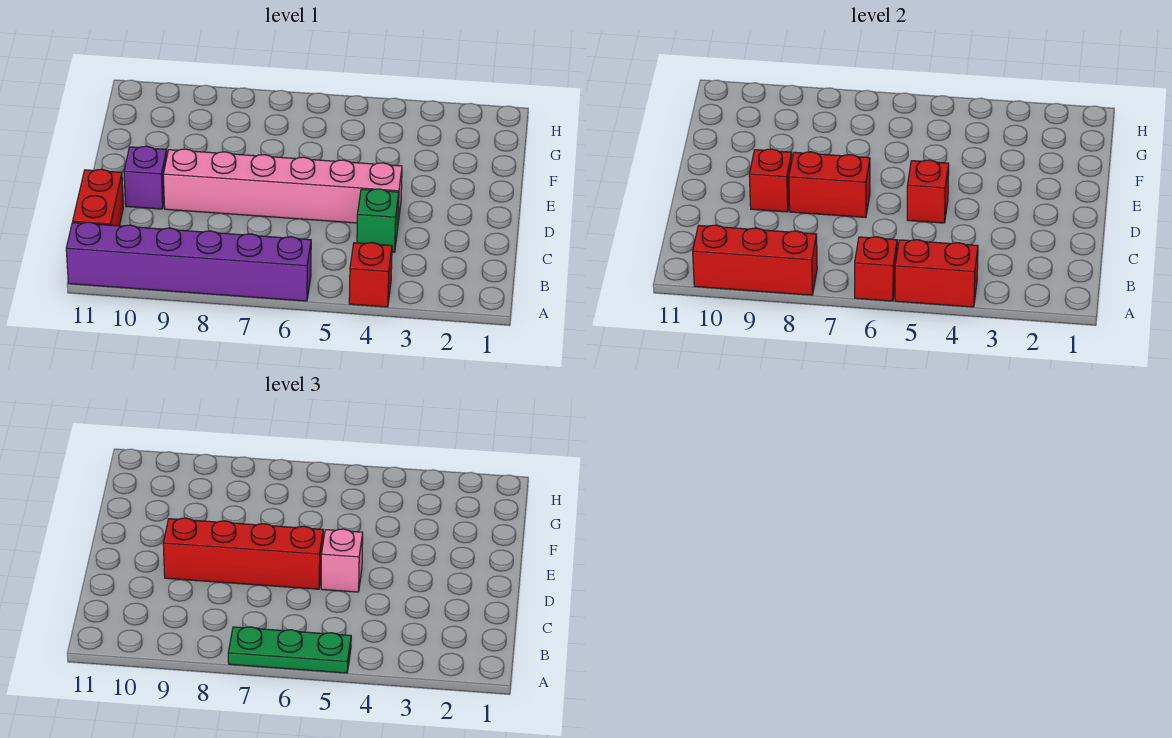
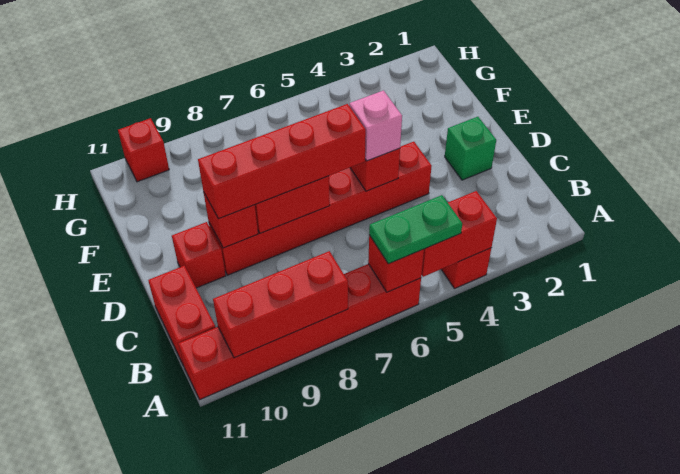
green plate A5:A7 level 3 -> green plate A5:A6 level 3
purple brick A6:A11 level 1 -> red brick A6:A11 level 1
green brick C4 level 1 -> green brick D2 level 1
pink brick D4:D9 level 1 -> red brick D4:D9 level 1
purple brick D10 level 1 -> red brick D10 level 1
none -> red brick H10 level 1

